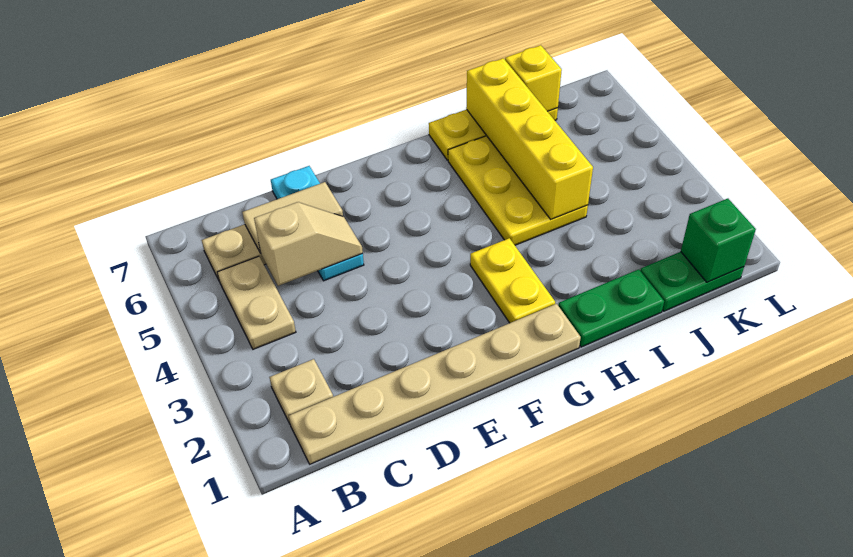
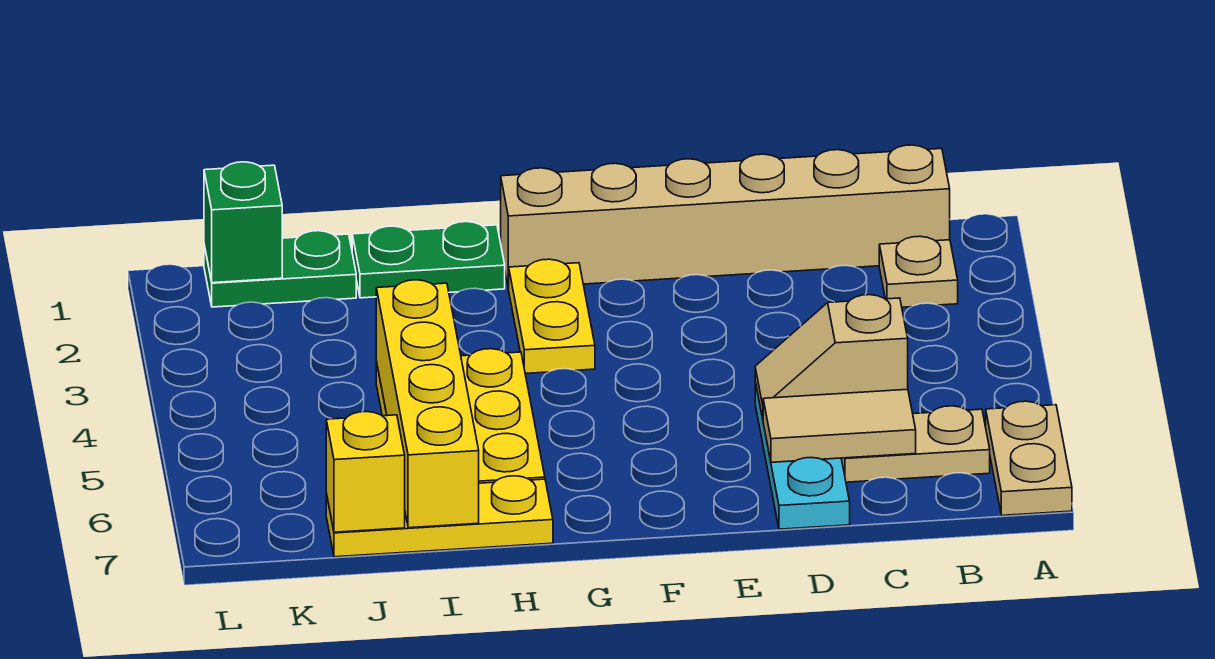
tan plate B1:G1 level 1 -> tan brick B1:G1 level 1
tan plate B4:B5 level 1 -> tan plate A6:A7 level 1

